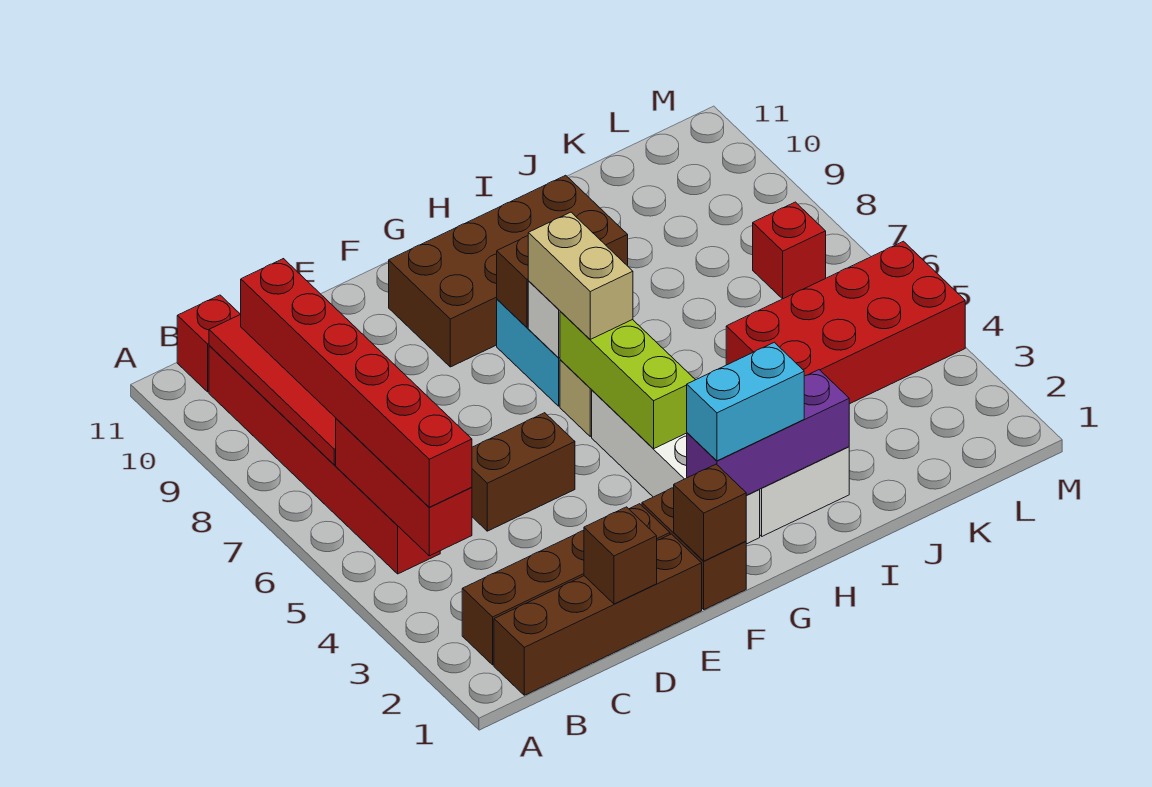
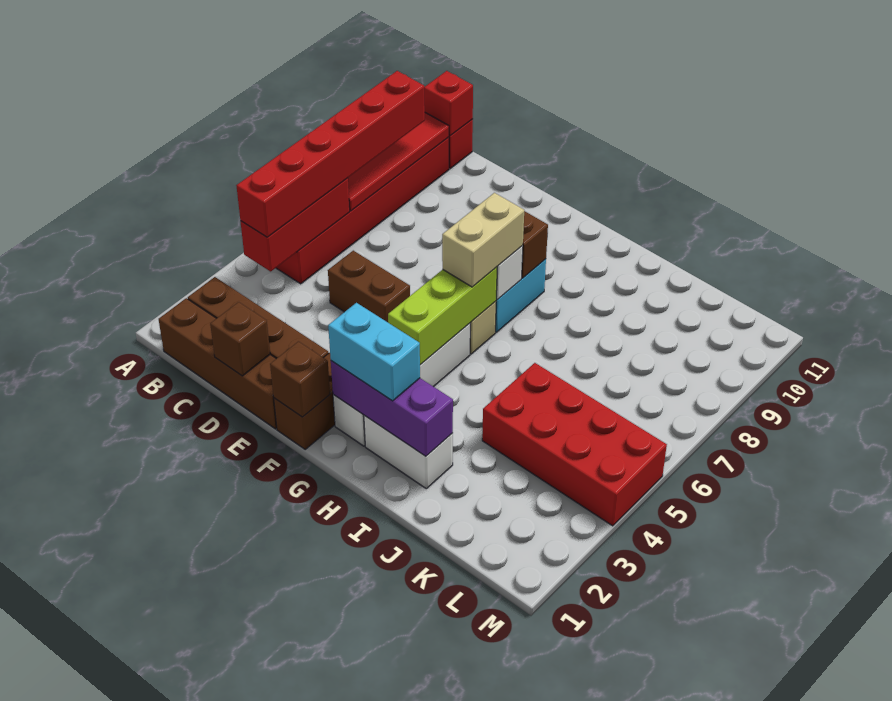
brown brick F9:I10 level 1 -> none
red brick L7 level 1 -> red brick B11 level 2

